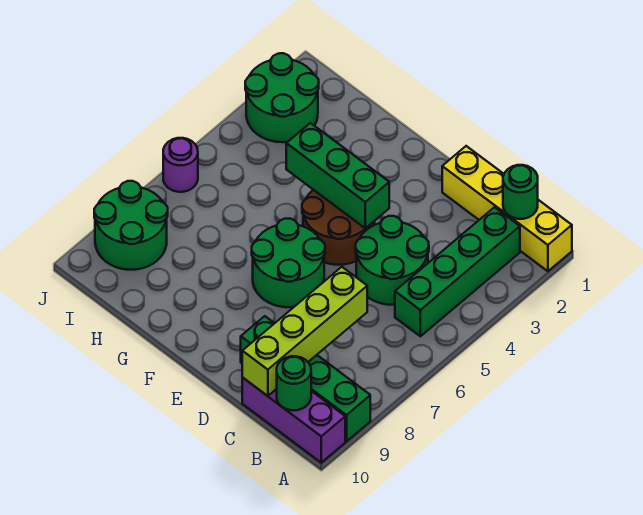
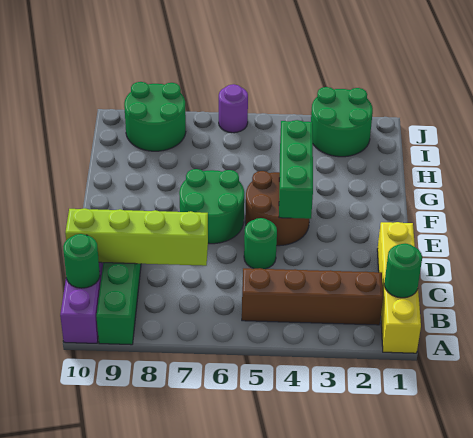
green brick B2:B5 level 1 -> brown brick B2:B5 level 1
green round brick C4:D5 level 1 -> green round brick D5 level 1

